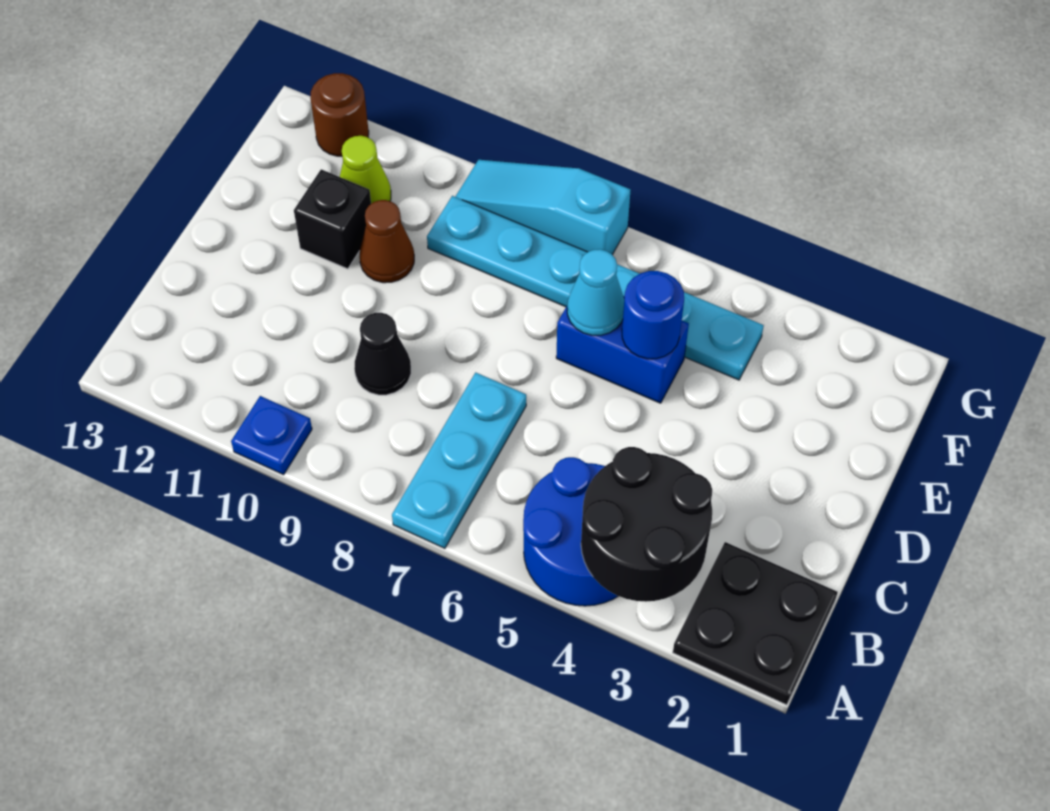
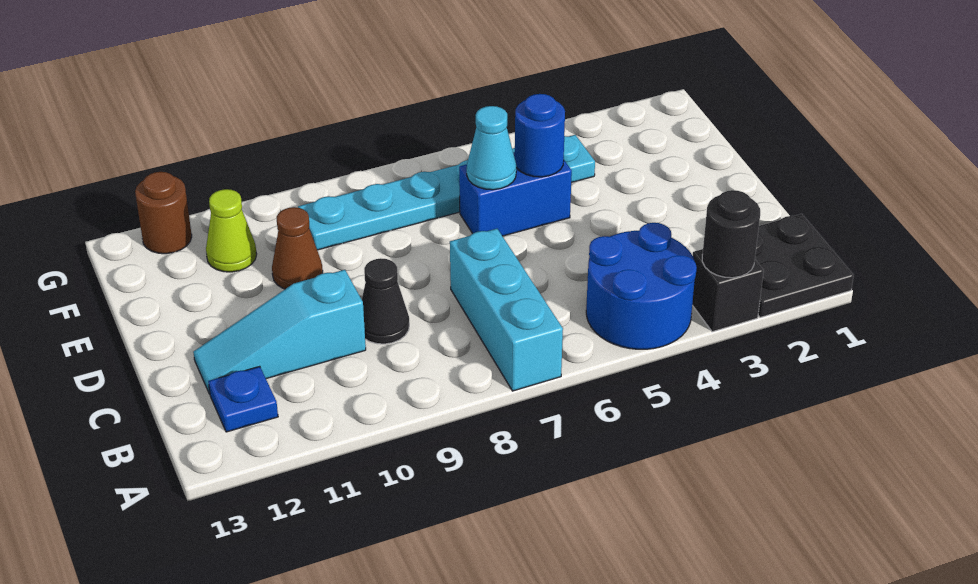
black round brick A3:B4 level 2 -> black round brick A3 level 2
cyan plate A7:C7 level 1 -> cyan brick A7:C7 level 1
blue plate A10 level 1 -> blue plate B12 level 1
black brick E11 level 1 -> black brick A3 level 1
cyan slope G7:G9 level 1 top 7 -> cyan slope C10:C12 level 1 top 10

